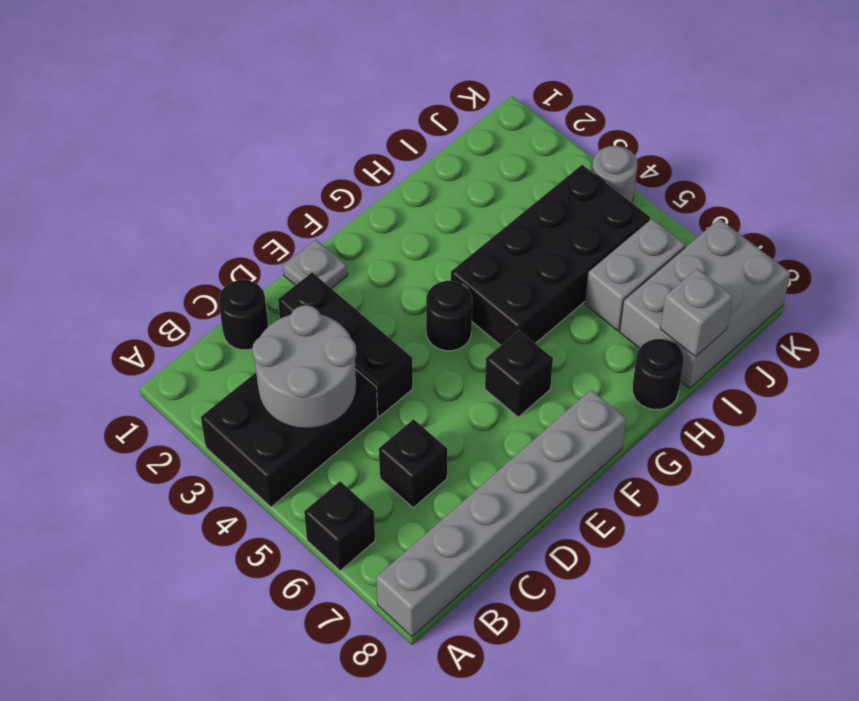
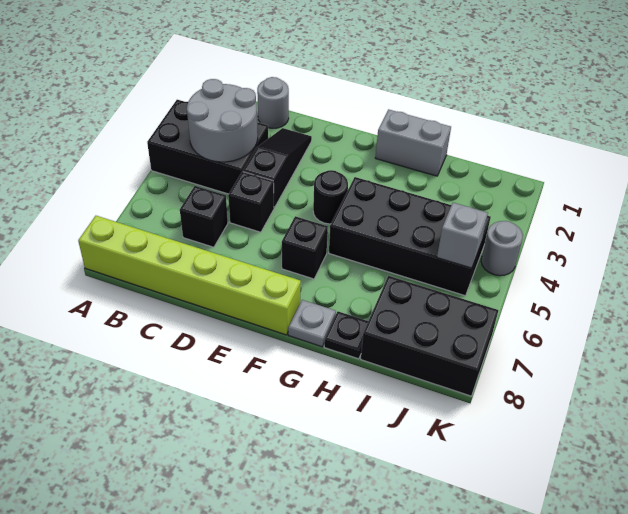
black brick A6 level 1 -> black brick D5 level 1
grey brick A8:F8 level 1 -> lime brick A8:F8 level 1
black round brick C1 level 1 -> grey round brick C1 level 1
black brick D2:D4 level 1 -> black slope D2:D4 level 1 top 4
grey plate E1 level 1 -> grey plate G8 level 1
black round brick H8 level 1 -> black plate H8 level 1
grey brick I6:J6 level 1 -> grey brick G1:H1 level 1
grey brick I7:K8 level 1 -> black brick I7:K8 level 1
grey brick I8 level 2 -> grey brick J5 level 2

